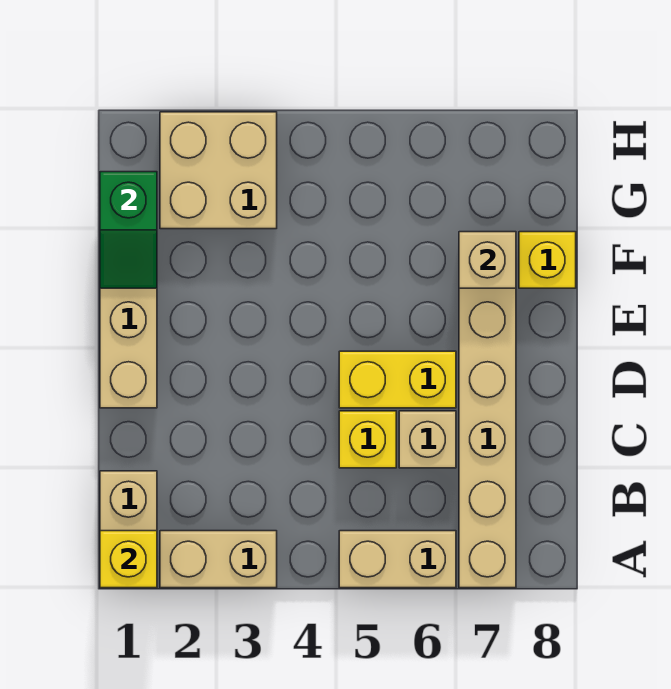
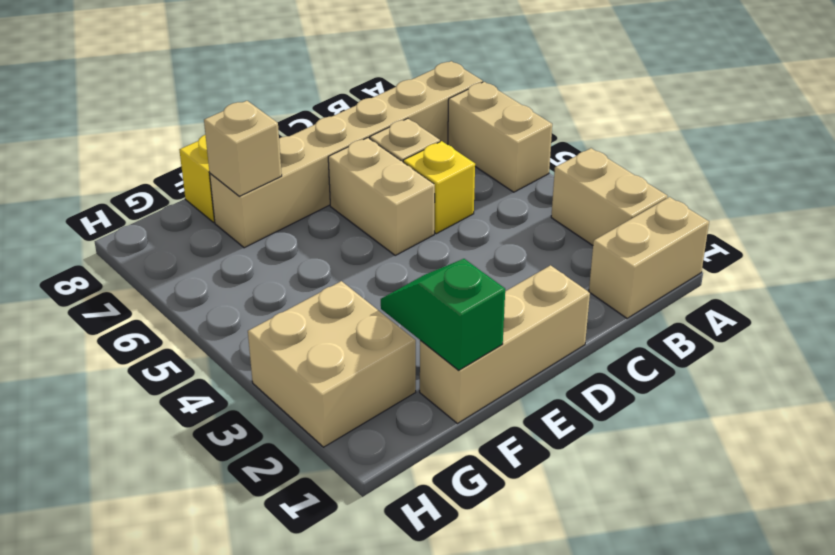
yellow brick A1 level 2 -> none
yellow brick D5:D6 level 1 -> tan brick D5:D6 level 1
green slope F1:G1 level 2 top G -> green slope F1:F2 level 2 top 1

